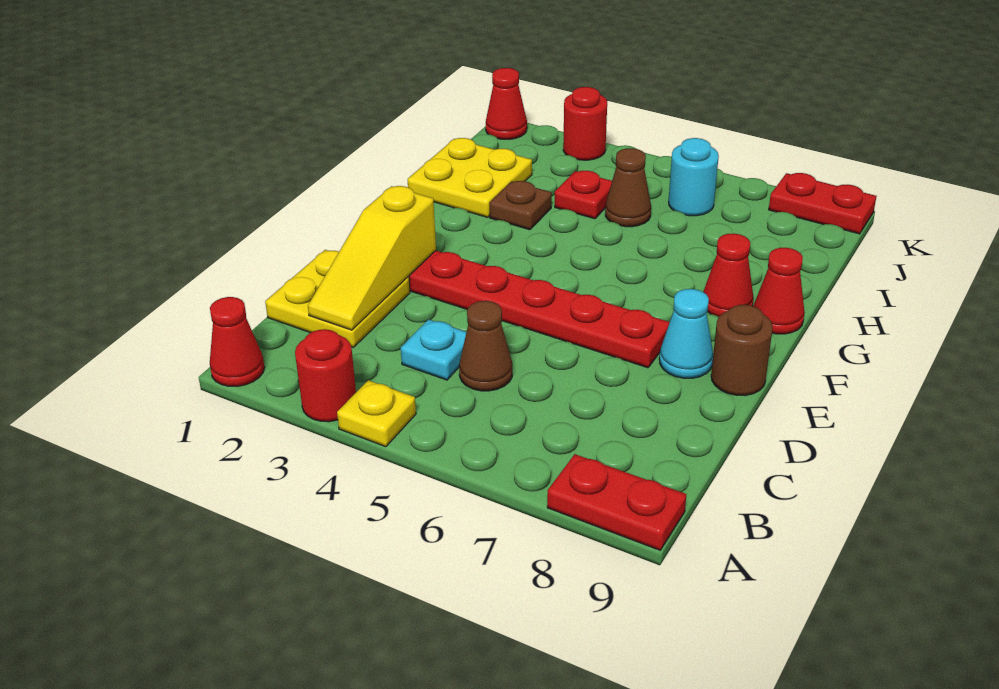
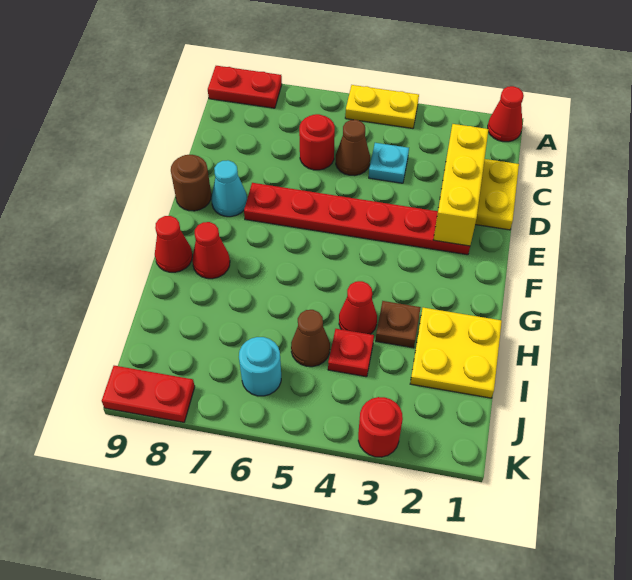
red round brick A3 level 1 -> red round brick C6 level 1
yellow plate A4 level 1 -> yellow plate A4:A5 level 1
yellow slope C2:E2 level 2 top E -> yellow brick C2:E2 level 2
red cone K1 level 1 -> red cone H4 level 1

